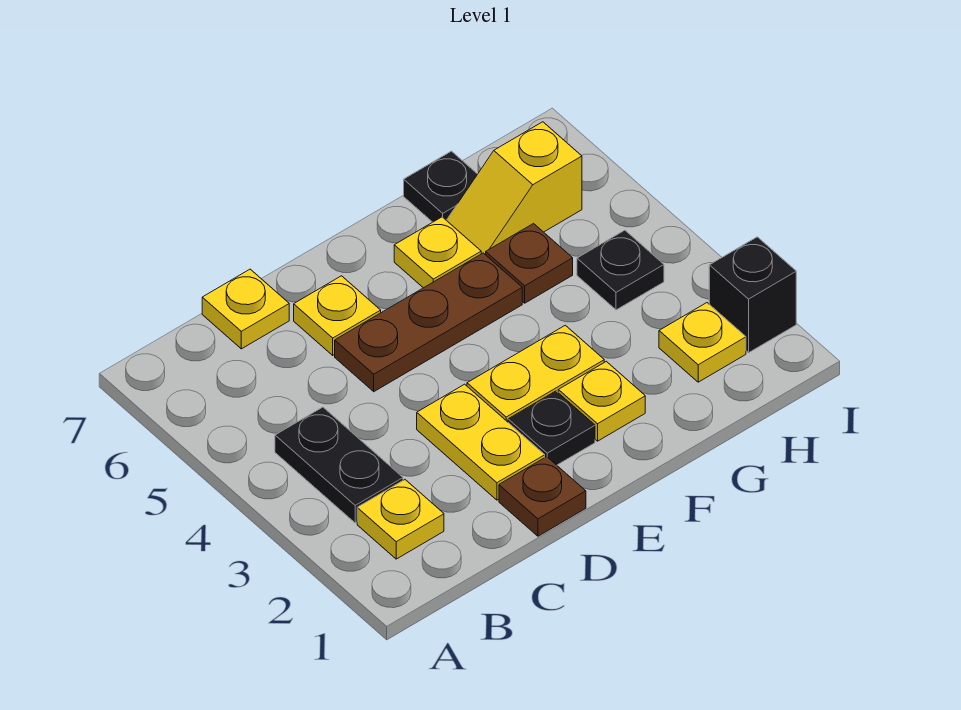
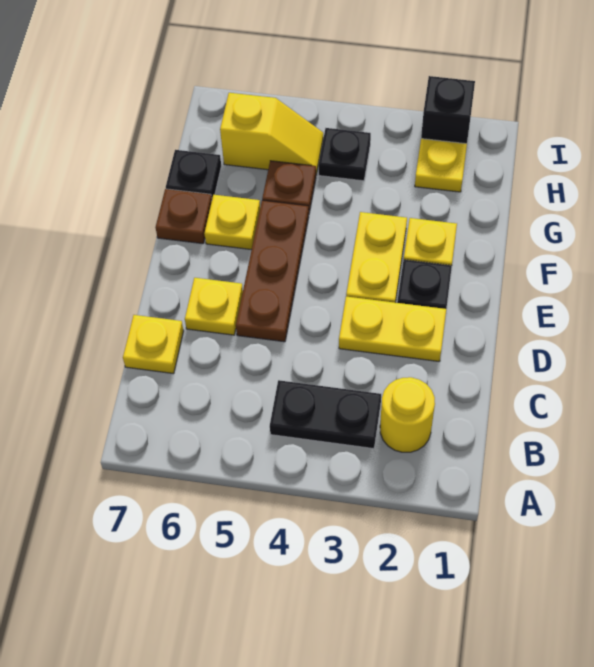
yellow plate B2 level 1 -> yellow round brick B2 level 1
brown plate D1 level 1 -> brown plate F7 level 1
yellow slope G6:H6 level 1 top H -> yellow slope H5:H6 level 1 top 6

